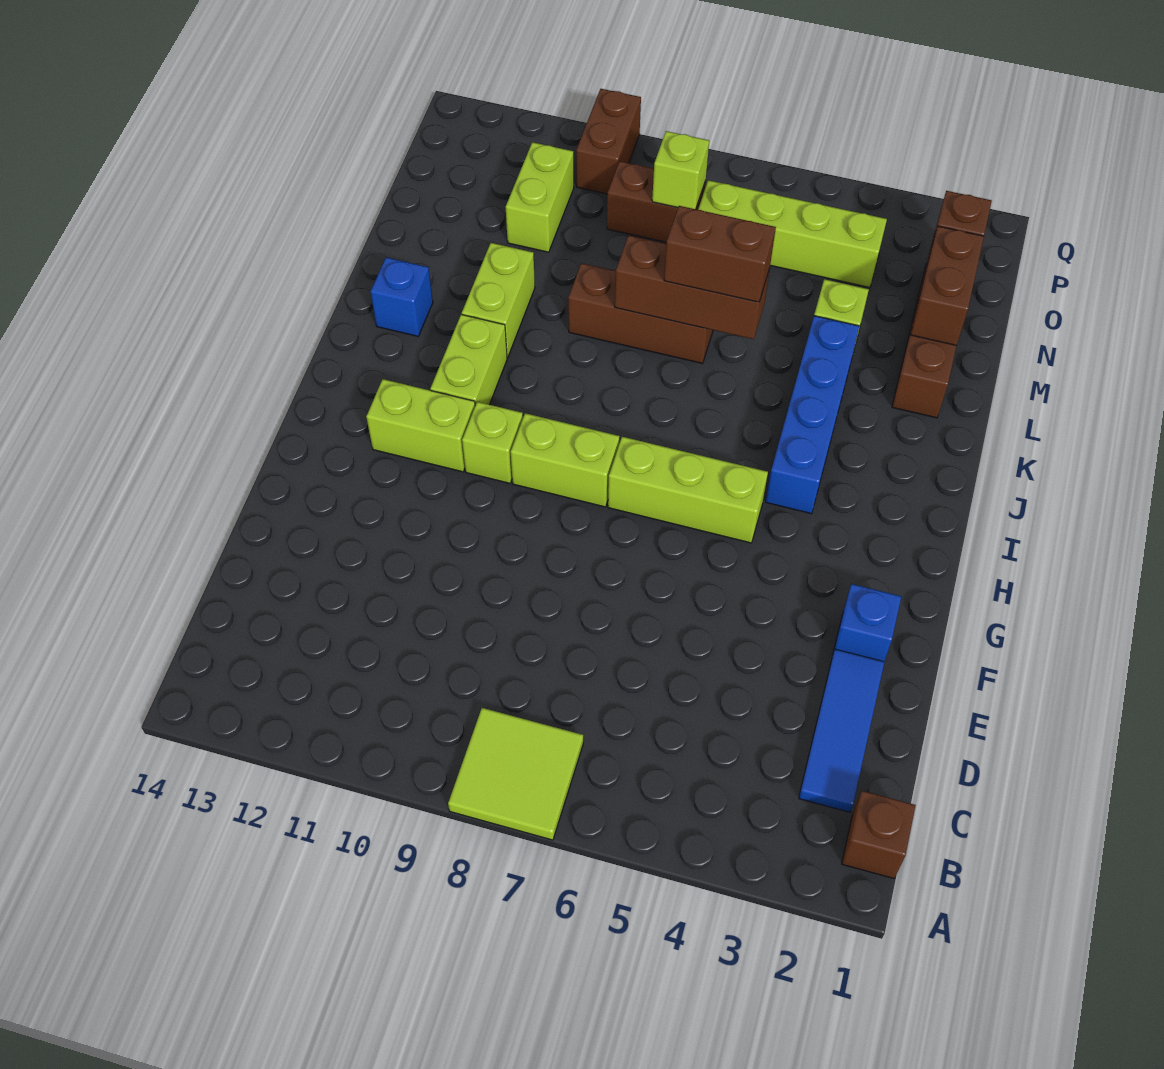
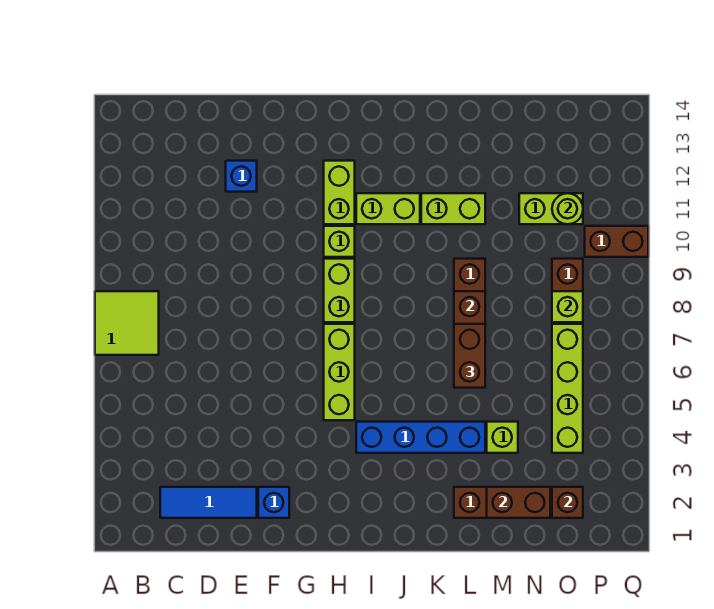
brown brick B1 level 1 -> none
blue brick K13 level 1 -> blue brick E12 level 1
none -> lime round brick O11 level 2

